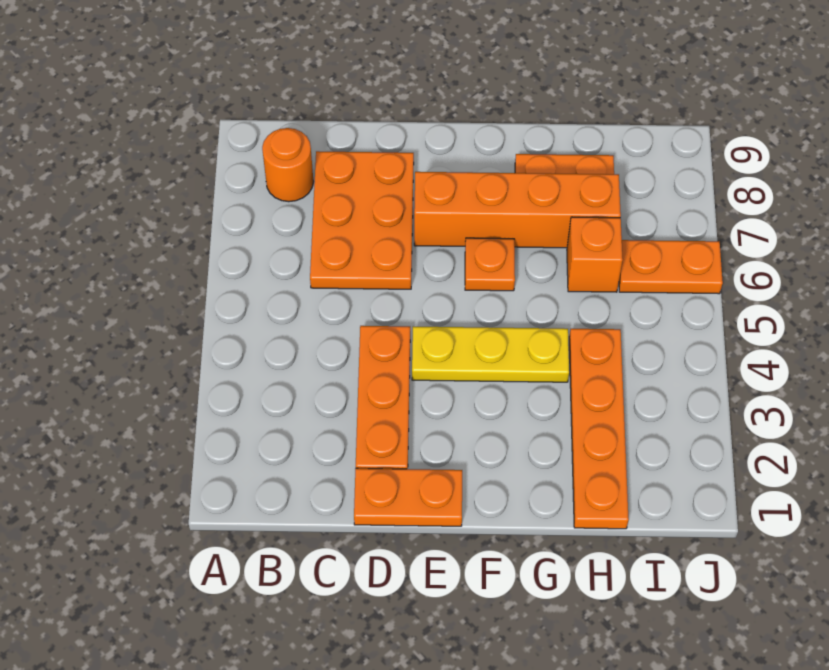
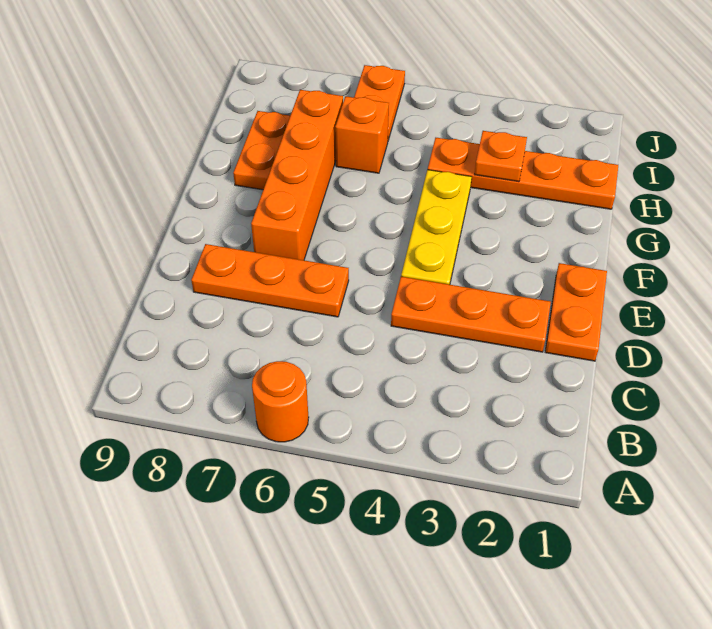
orange round brick B8 level 1 -> orange round brick A6 level 1
orange plate C6:D8 level 1 -> orange plate D6:D8 level 1
orange plate F6 level 1 -> orange plate H3 level 2

